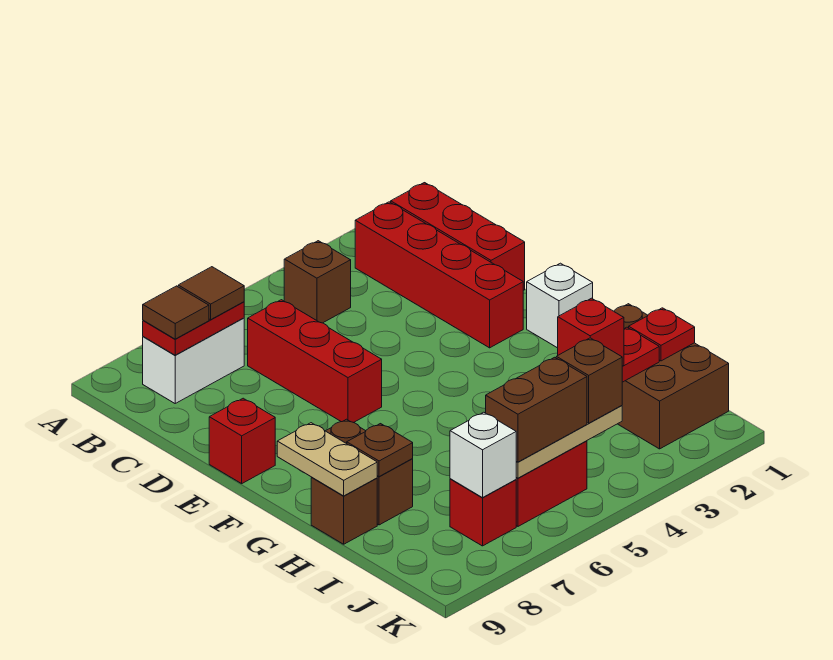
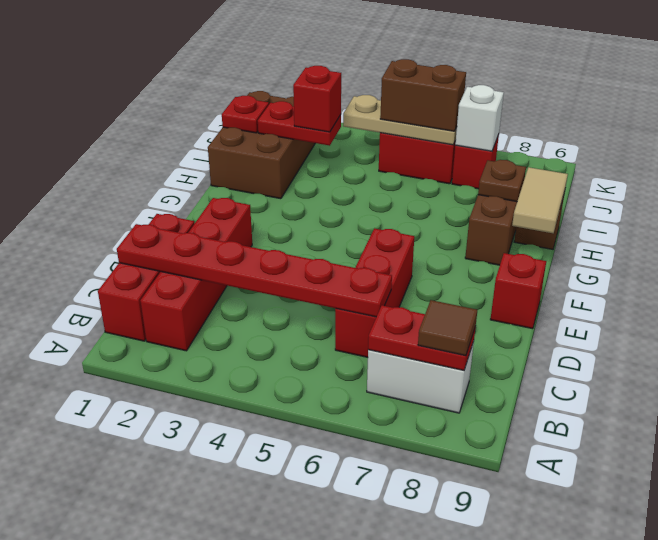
brown brick B4 level 1 -> none
brown tile B7 level 3 -> none
none -> red plate C1:C6 level 2
white brick F1 level 1 -> none
tan plate G9:H9 level 2 -> tan tile G9:H9 level 2
brown brick J4 level 3 -> none

